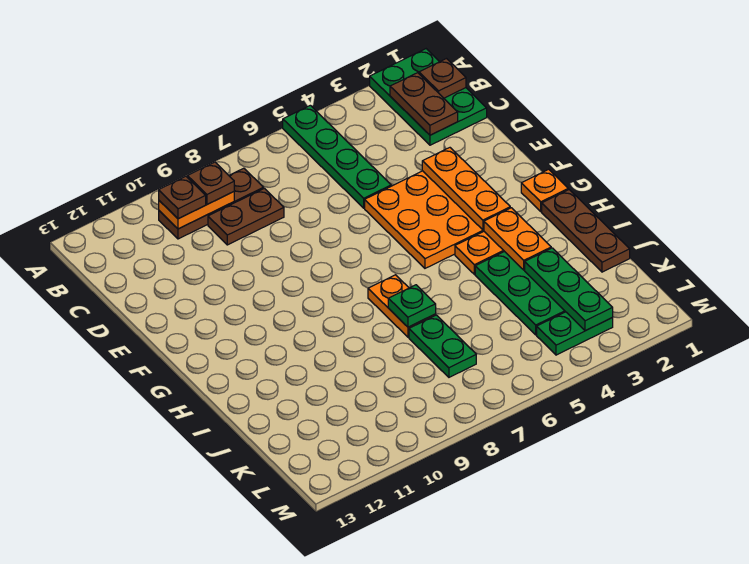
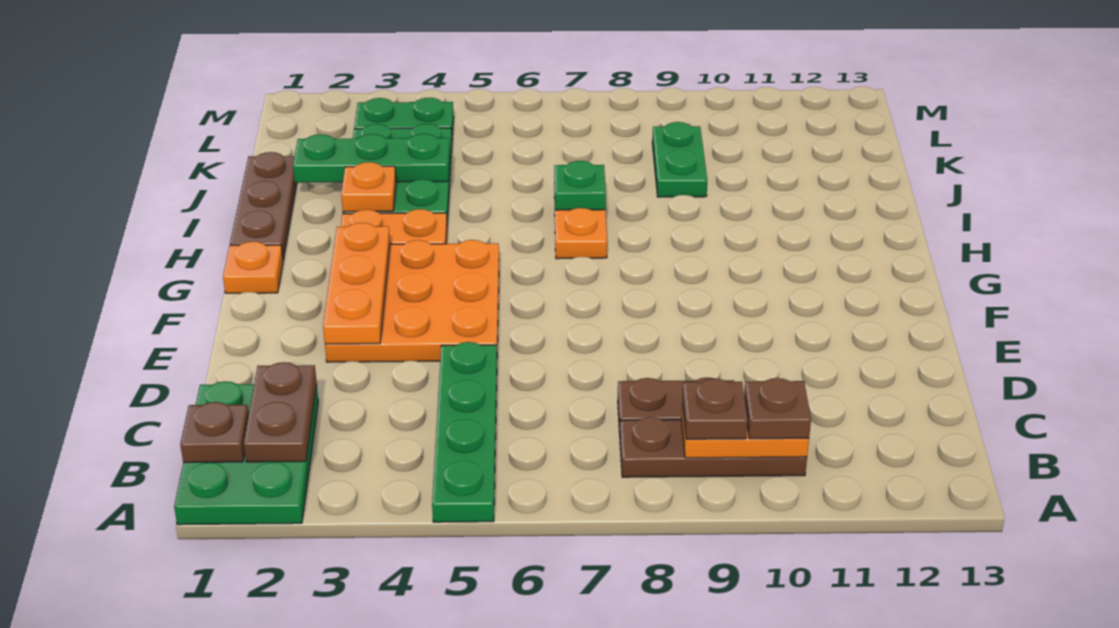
orange plate H3:I3 level 2 -> orange plate I3 level 2
green plate J3:L3 level 2 -> green plate J2:J4 level 2
green plate J7:K7 level 1 -> green plate J9:K9 level 1

